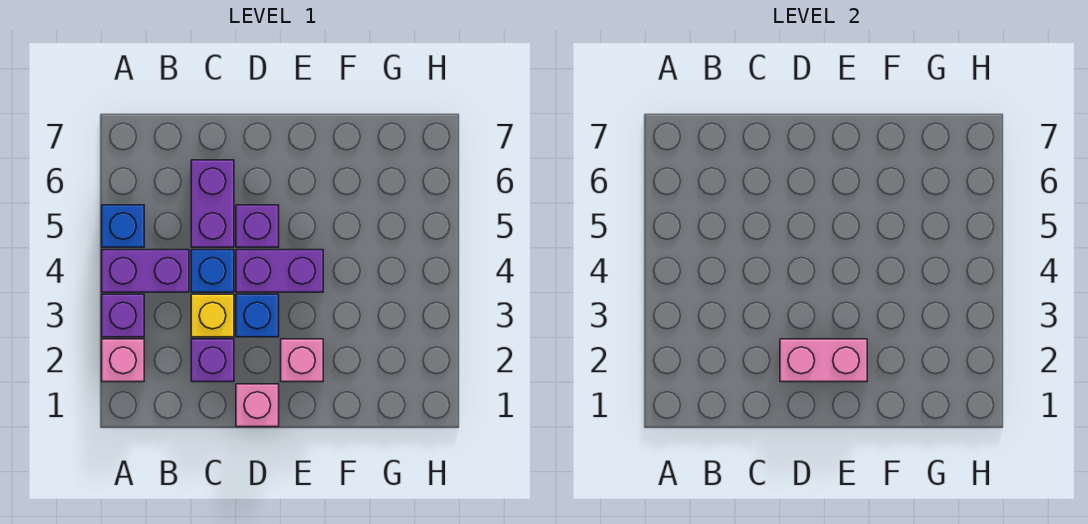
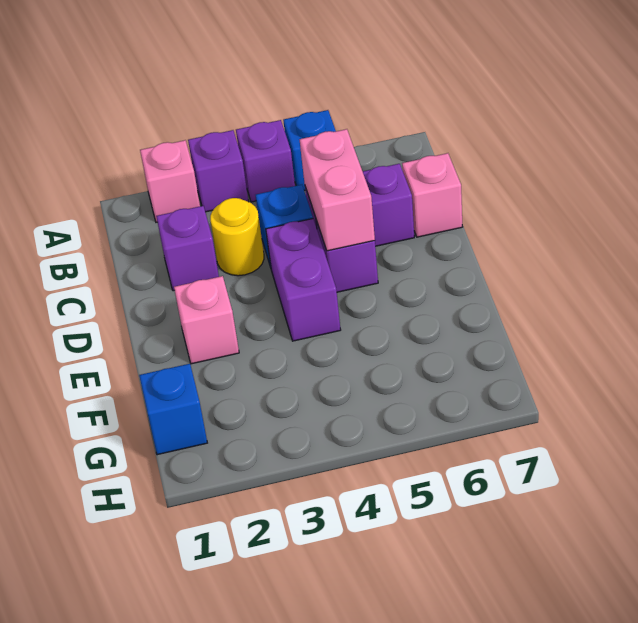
purple brick A4:B4 level 1 -> purple brick A4 level 1
yellow brick C3 level 1 -> yellow round brick C3 level 1
pink brick D1 level 1 -> pink brick C7 level 1
pink brick D2:E2 level 2 -> pink brick C5:D5 level 2
blue brick D3 level 1 -> blue brick G1 level 1

